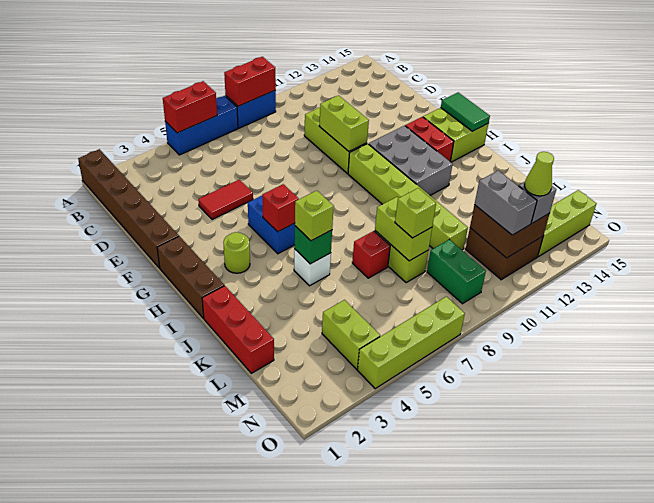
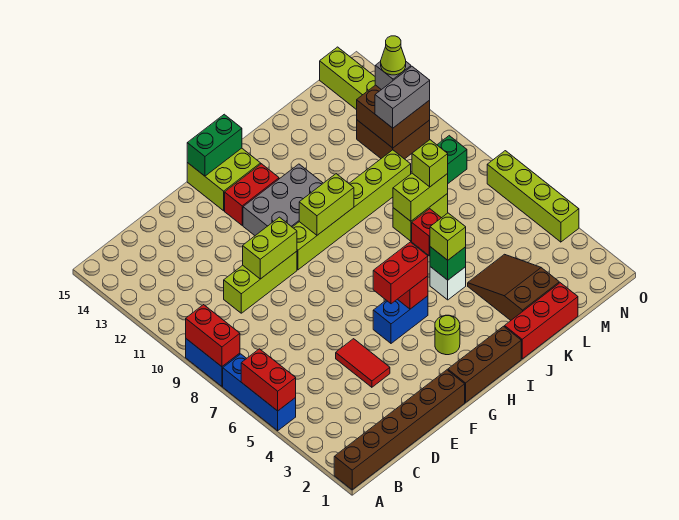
none -> red brick G5:H5 level 3
green tile G15:H15 level 2 -> green brick G15:H15 level 2
none -> brown slope K2:L4 level 1 top 2
lime brick M4:N4 level 1 -> lime brick H10:I10 level 2

